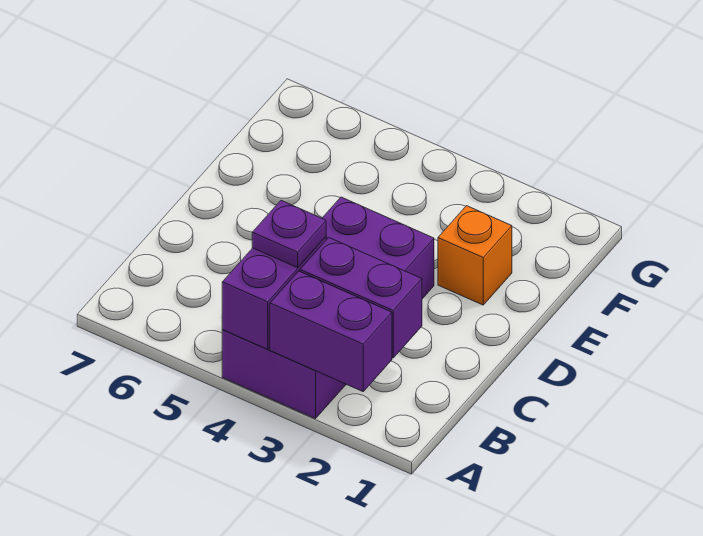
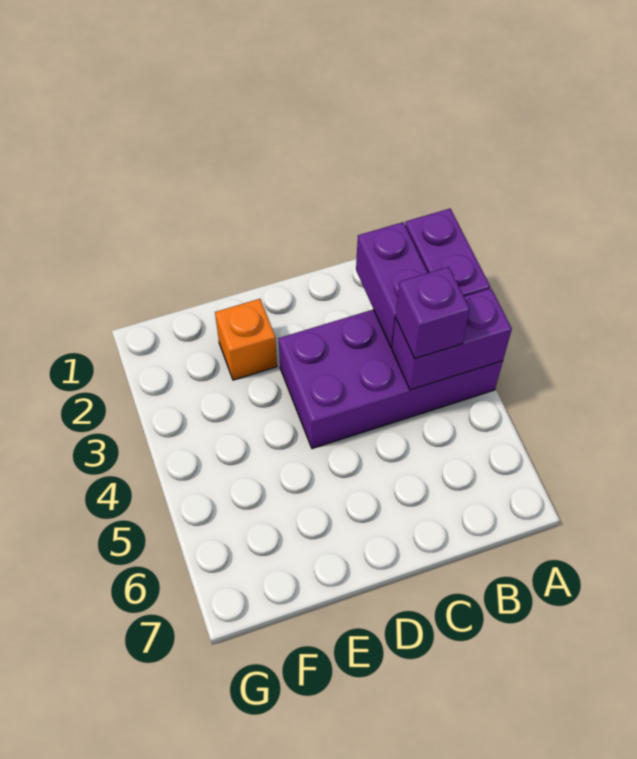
purple plate B4 level 3 -> purple brick B4 level 3

